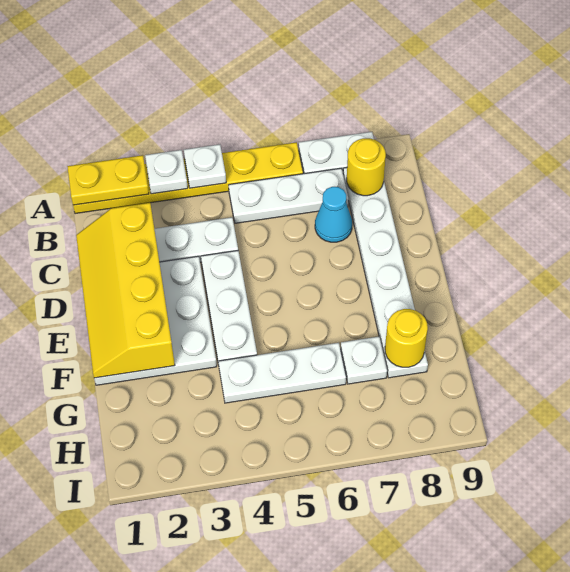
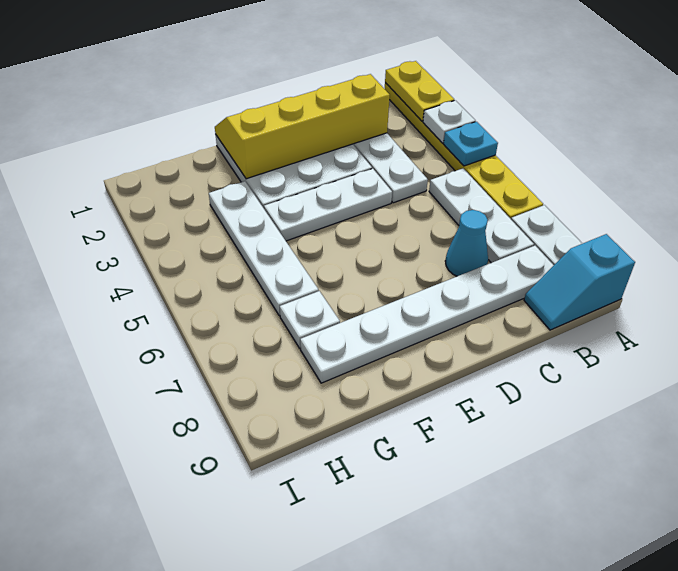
white plate A4 level 2 -> cyan plate A4 level 2
none -> cyan slope A9:B9 level 1 top A
yellow round brick B8 level 2 -> none
white plate G4:G6 level 1 -> white plate G3:G6 level 1
yellow round brick G8 level 2 -> none

